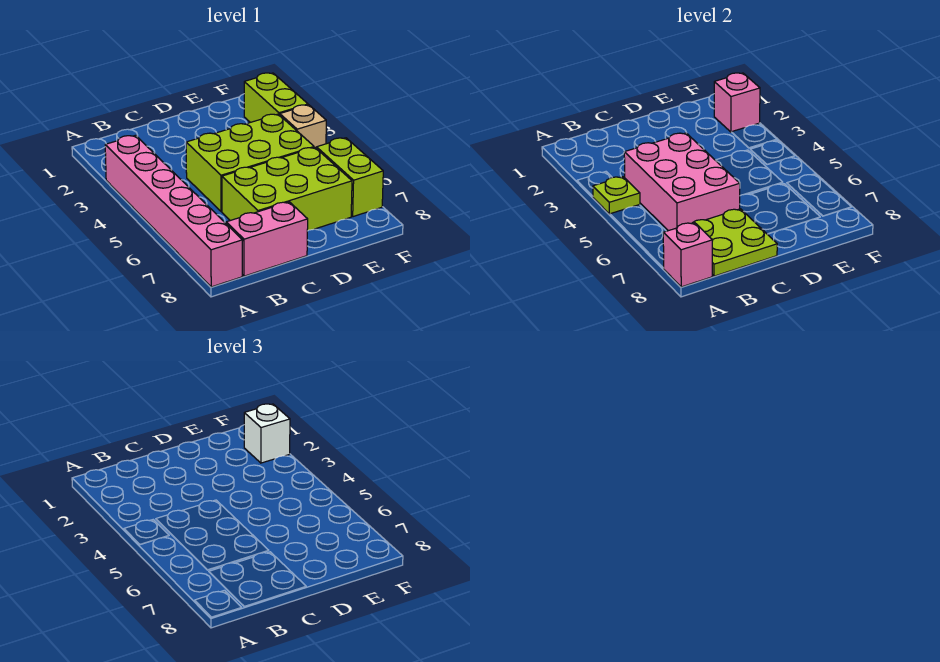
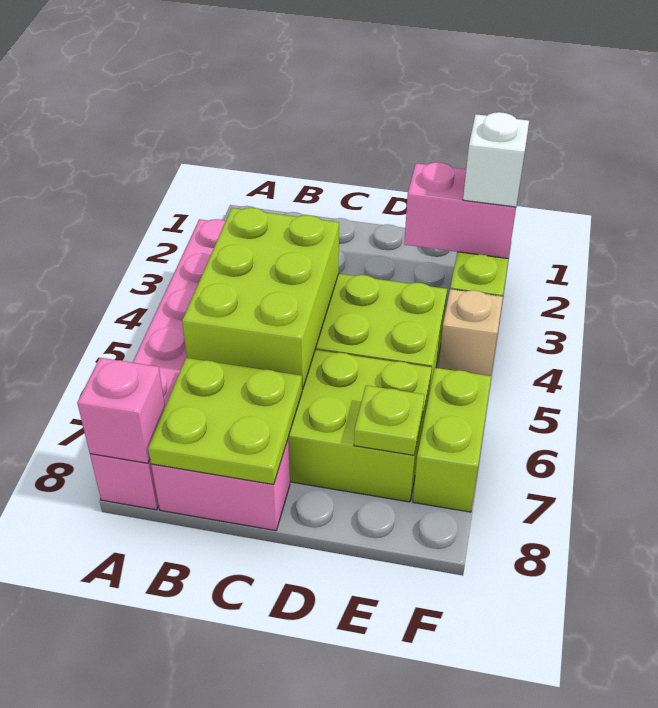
lime plate A4 level 2 -> lime plate E7 level 2
pink brick B4:C6 level 2 -> lime brick B4:C6 level 2
pink brick F2 level 2 -> pink brick E2:F2 level 2

